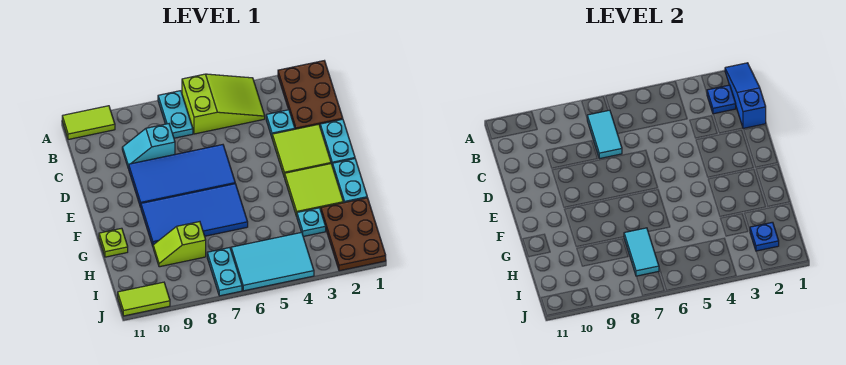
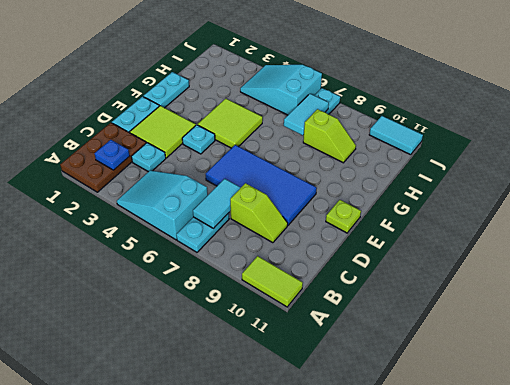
blue slope A1:C1 level 2 top C -> none
lime slope A4:B6 level 1 top 6 -> cyan slope A4:B6 level 1 top 6
cyan slope C8:C9 level 1 top 8 -> lime slope C8:C9 level 1 top 8
lime tile F2:G3 level 1 -> lime tile F4:G5 level 1
blue tile F6:G9 level 1 -> none
lime plate G11 level 1 -> lime plate E11 level 1
brown plate H1:J2 level 1 -> none
cyan plate H3 level 1 -> cyan plate E4 level 1
blue plate I2 level 2 -> none
cyan tile I4:J6 level 1 -> cyan slope I4:J6 level 1 top 6
lime tile J10:J11 level 1 -> cyan tile J10:J11 level 1

